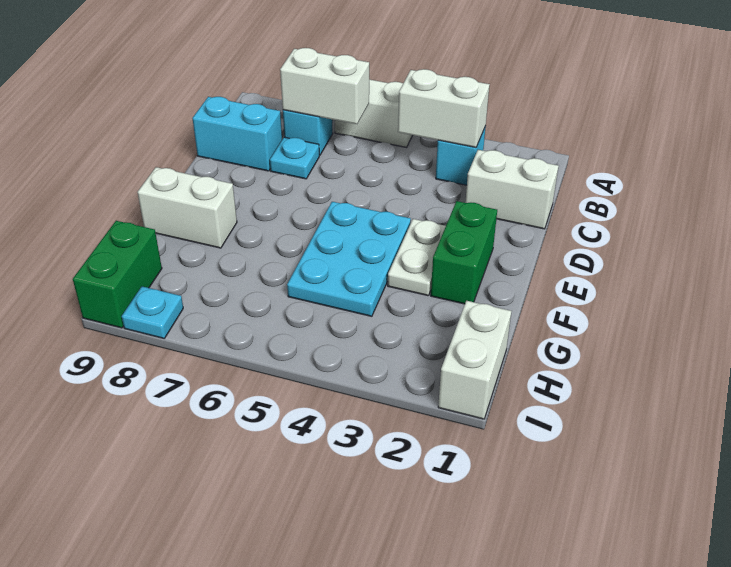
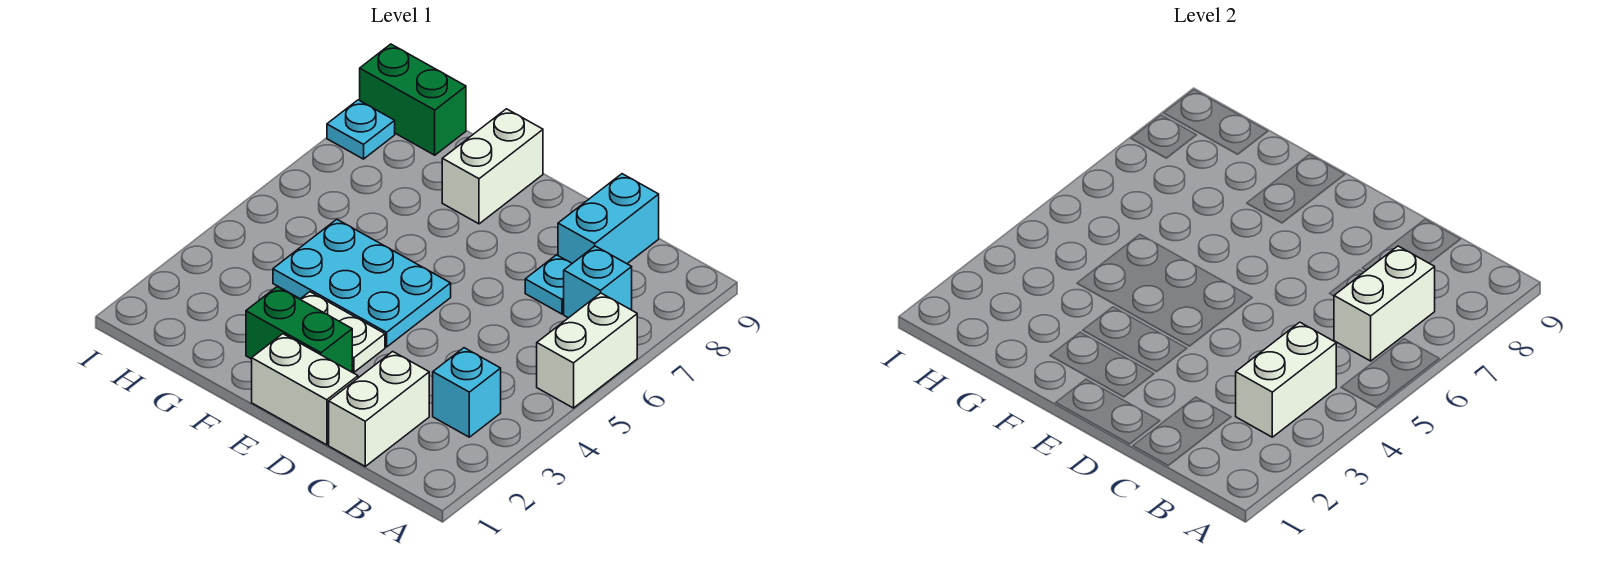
white brick H1:I1 level 1 -> white brick D1:E1 level 1

